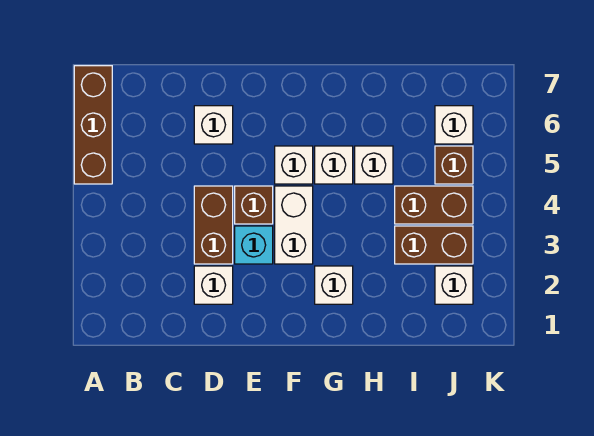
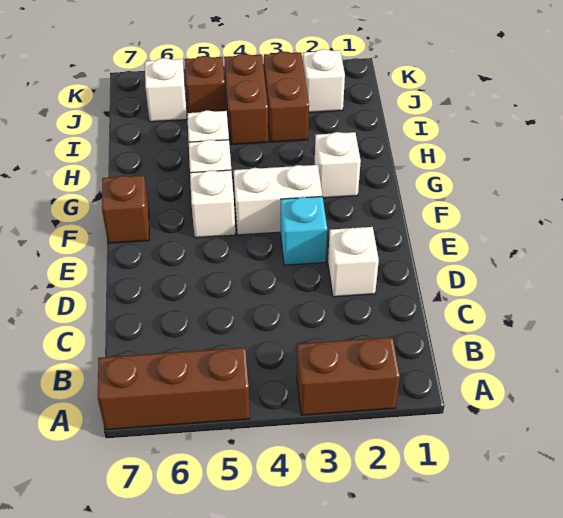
brown brick D3:D4 level 1 -> brown brick A2:A3 level 1
white brick D6 level 1 -> none
brown brick E4 level 1 -> brown brick F7 level 1

